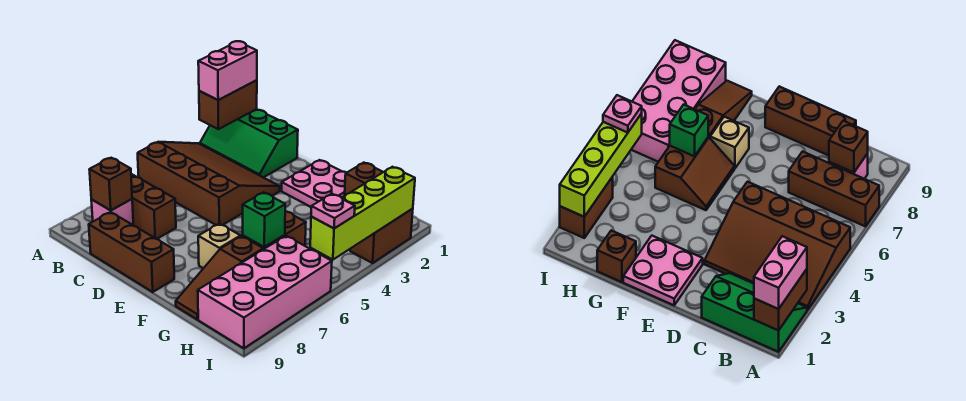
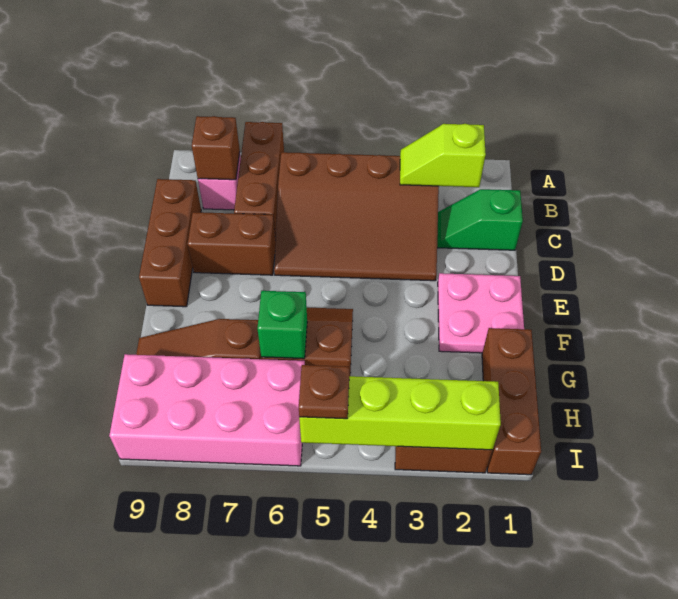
green slope A1:C2 level 1 top 1 -> green slope C1:C2 level 1 top 1
brown brick A1:A2 level 2 -> brown brick D7:D8 level 1
pink brick A1:A2 level 3 -> none
brown slope A3:D5 level 1 top 5 -> brown slope B3:D6 level 1 top B
none -> lime slope B2:B3 level 2 top 2
tan brick F7 level 1 -> none
brown brick G1 level 1 -> brown brick G1:I1 level 1
pink plate I5 level 3 -> brown plate I5 level 3

